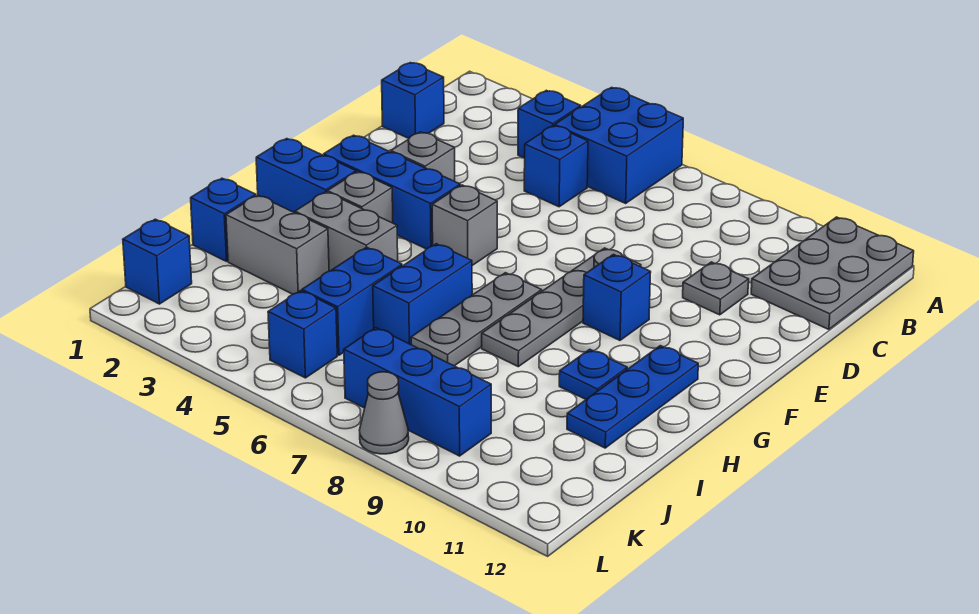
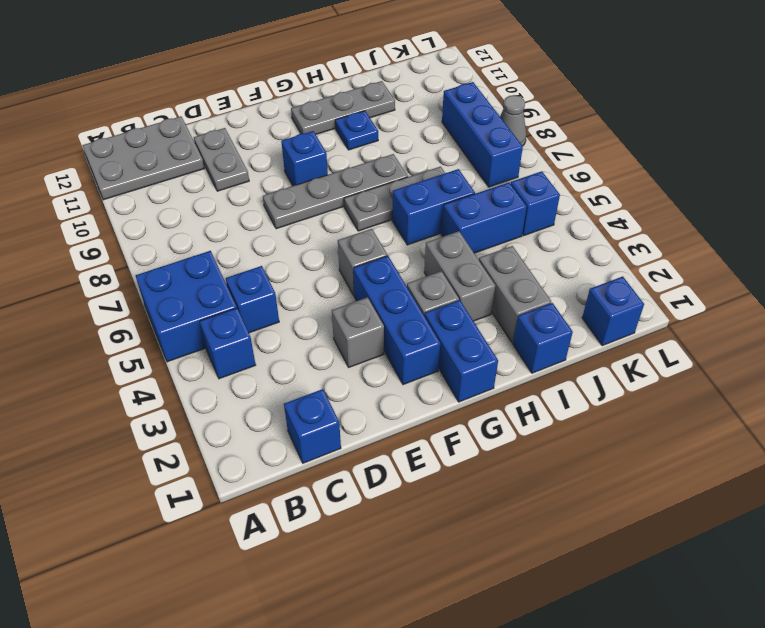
grey plate D10 level 1 -> grey plate D10:D11 level 1
blue plate G11:I11 level 1 -> grey plate G11:I11 level 1

